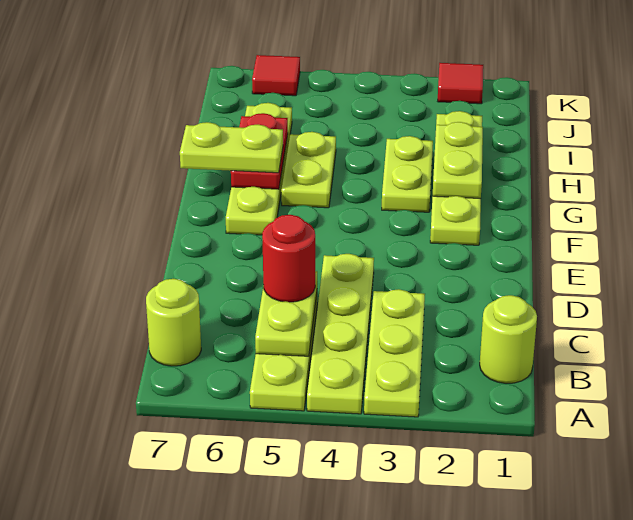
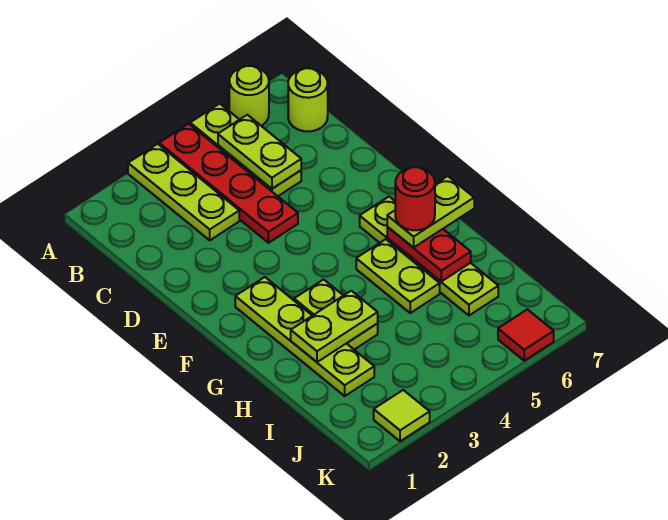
lime plate A4:D4 level 1 -> red plate A4:D4 level 1
lime round brick B1 level 1 -> lime round brick A6 level 1
red round brick C5 level 3 -> red round brick G6 level 4
lime plate G2:H2 level 2 -> lime plate H2:H3 level 2
red tile K2 level 1 -> lime tile K2 level 1

